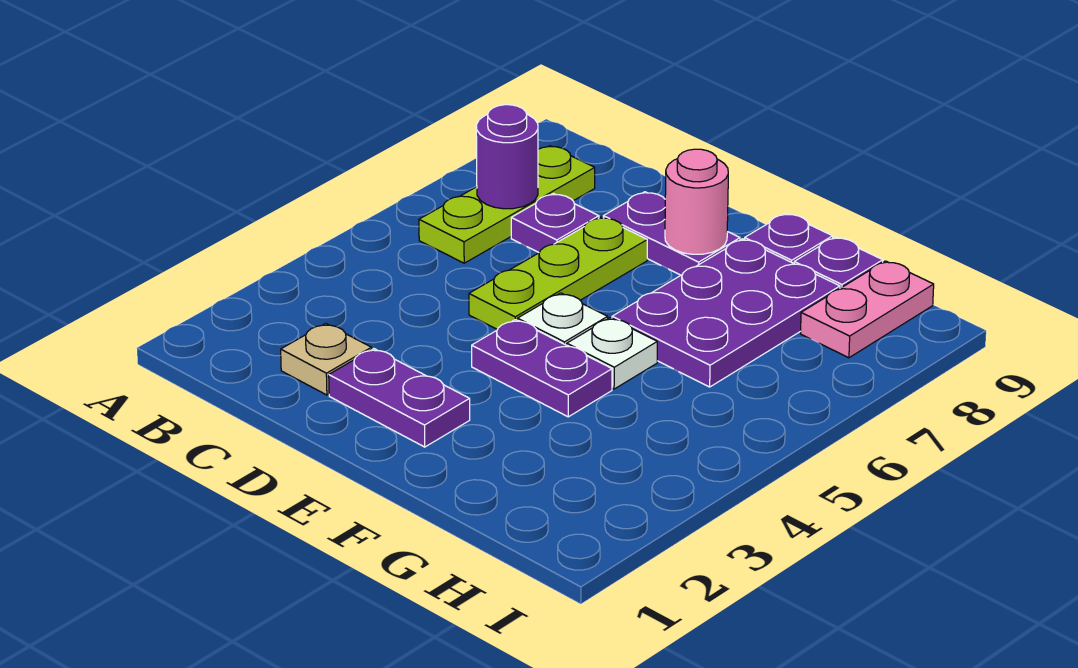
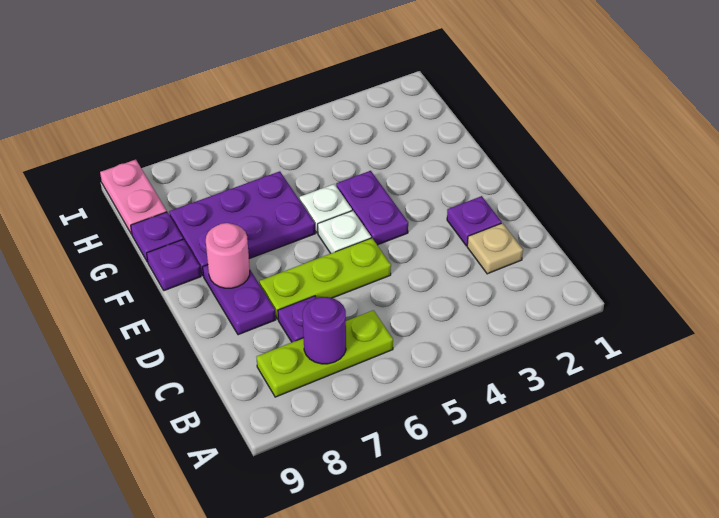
purple plate D2:E2 level 1 -> purple plate D2 level 1
pink plate H8:H9 level 1 -> pink plate H9:I9 level 1

